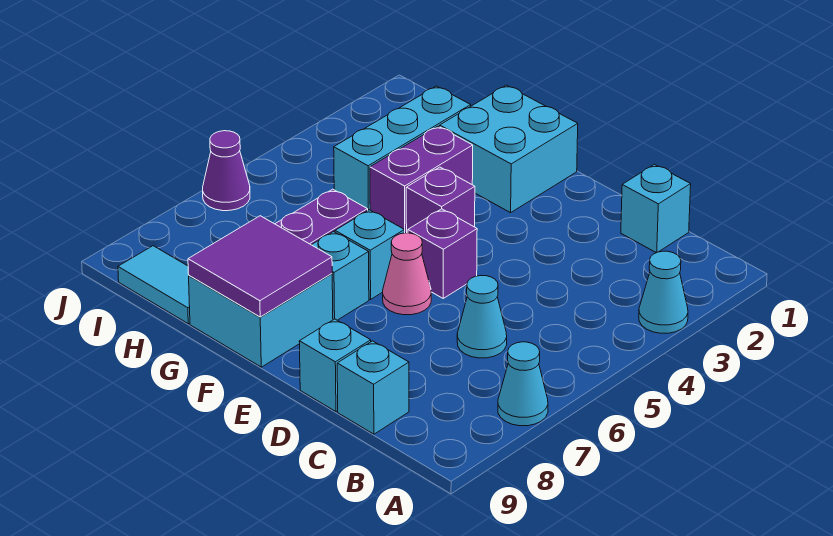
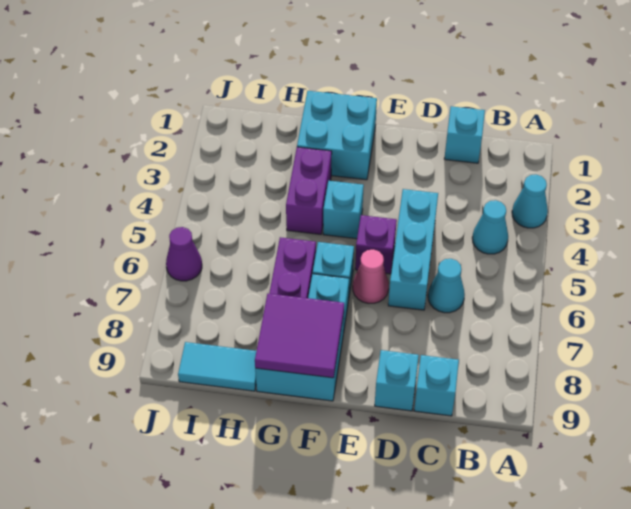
cyan cone A7 level 1 -> cyan cone B4 level 1
purple brick F4 level 1 -> cyan brick F4 level 1
cyan brick H2:H4 level 1 -> cyan brick D4:D6 level 1

